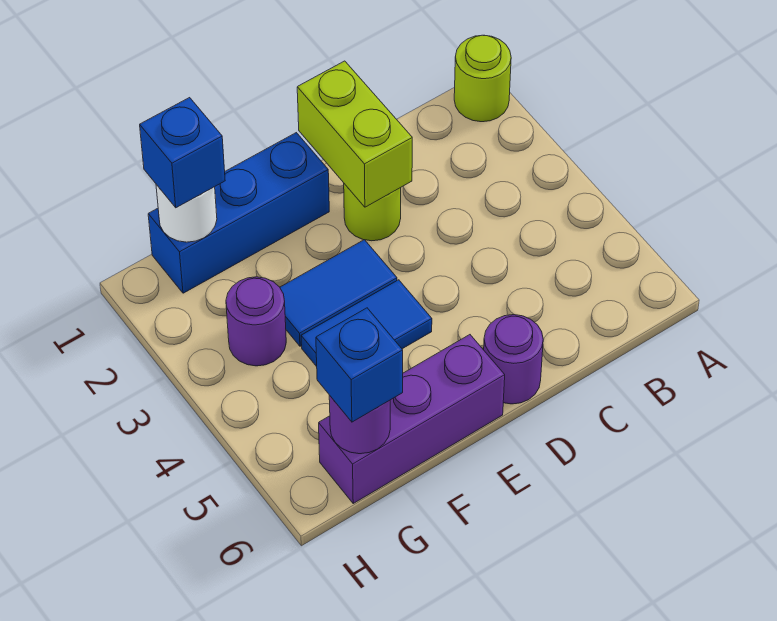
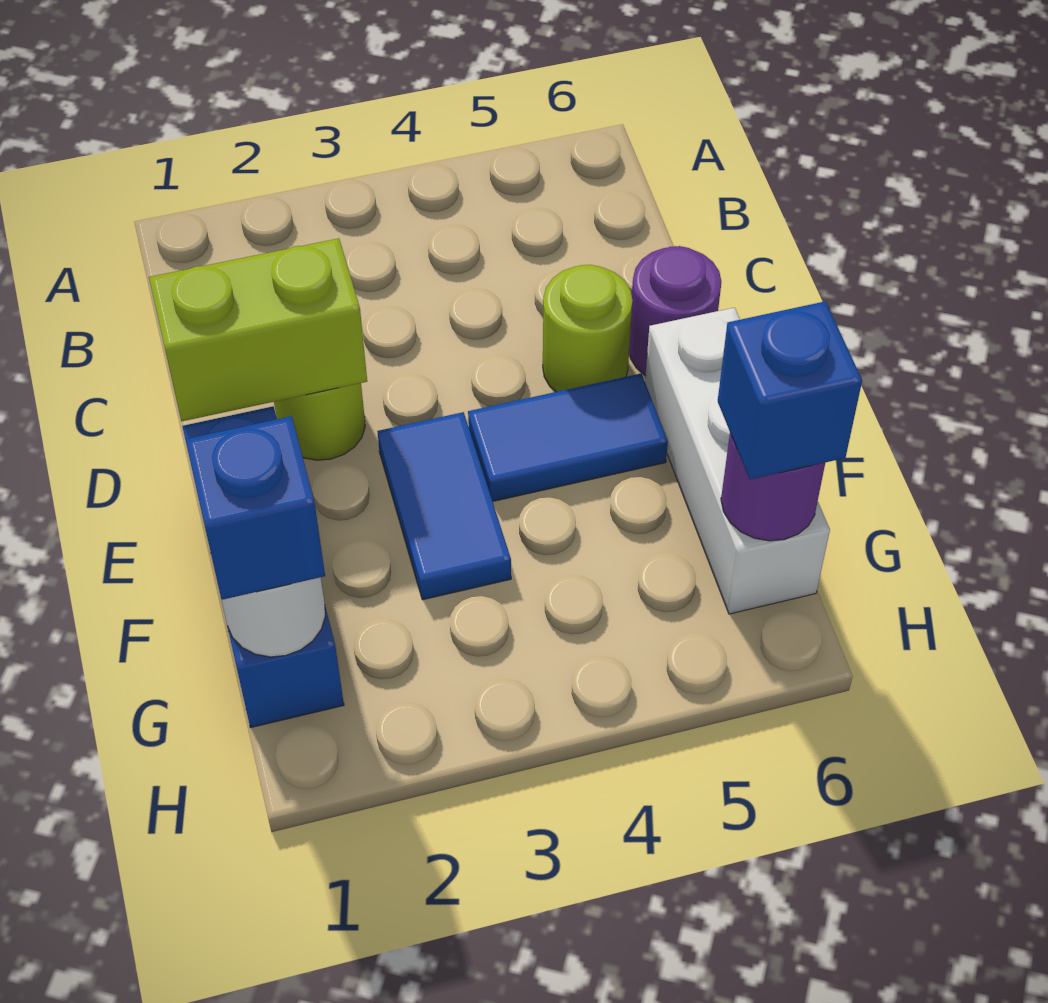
lime round brick A1 level 1 -> lime round brick D5 level 1
blue tile E4:F4 level 1 -> blue tile E4:E5 level 1
purple brick E6:G6 level 1 -> white brick E6:G6 level 1
purple round brick G3 level 1 -> none

